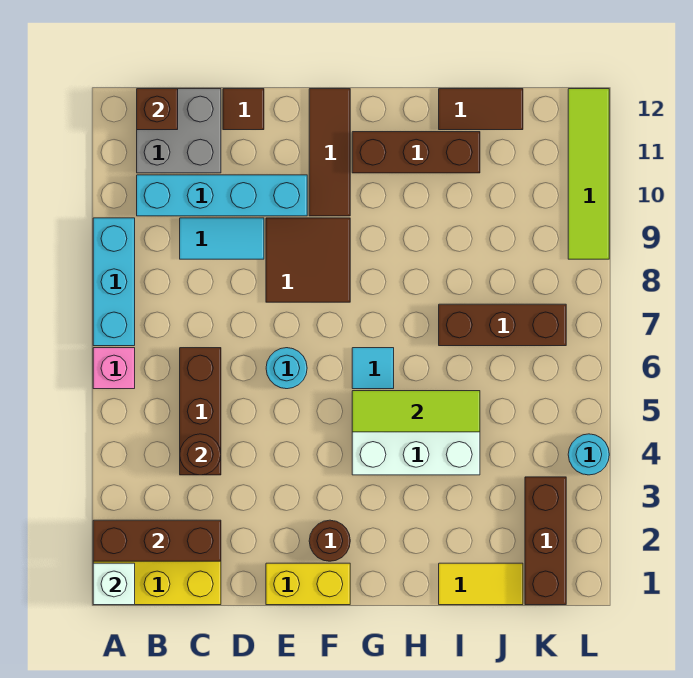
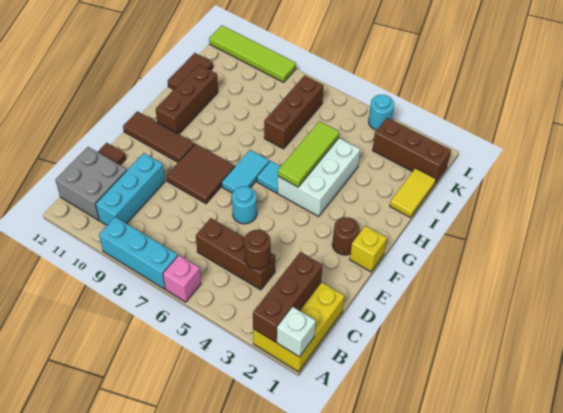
cyan brick B10:E10 level 1 -> cyan brick B10:D10 level 1
brown brick B12 level 2 -> none
cyan tile C9:D9 level 1 -> cyan tile F7:G7 level 1
yellow brick E1:F1 level 1 -> yellow brick F1 level 1

